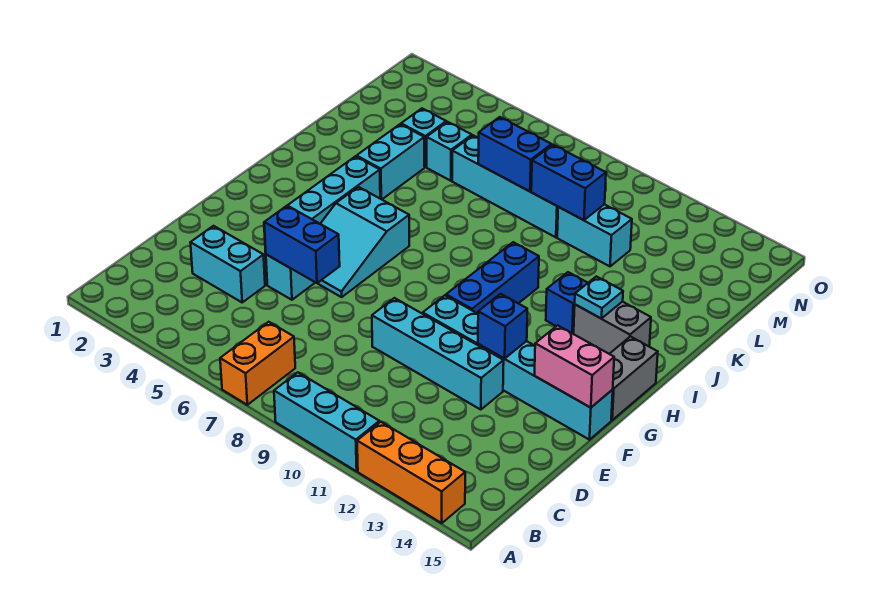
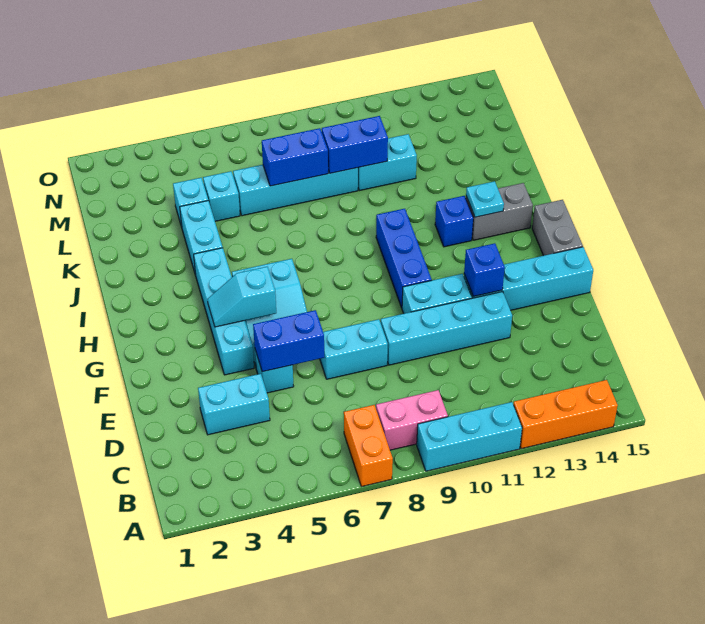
none -> cyan brick E7:E8 level 1
pink brick F14:F15 level 2 -> pink brick B8:B9 level 1
none -> cyan slope G4:G5 level 2 top 5

